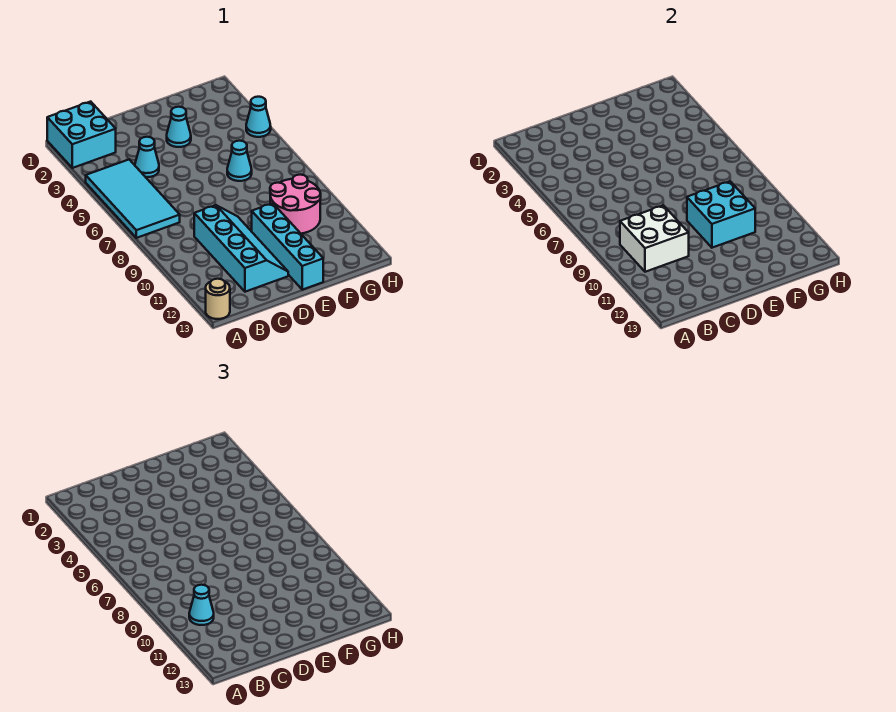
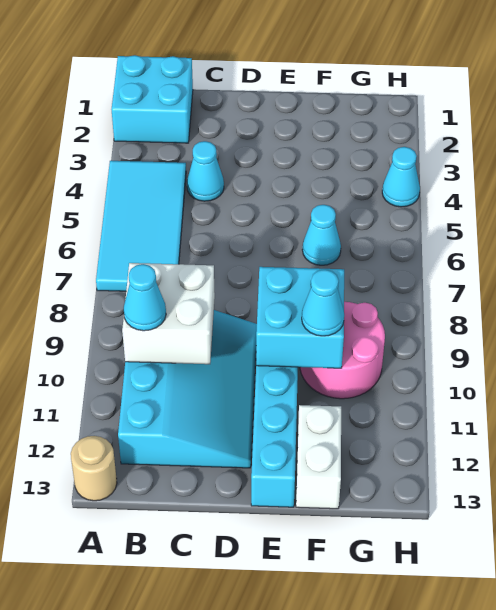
cyan slope C9:D12 level 1 top C -> cyan slope B9:D12 level 1 top B
cyan cone E3 level 1 -> cyan cone F10 level 3
none -> white brick F12:F13 level 1

